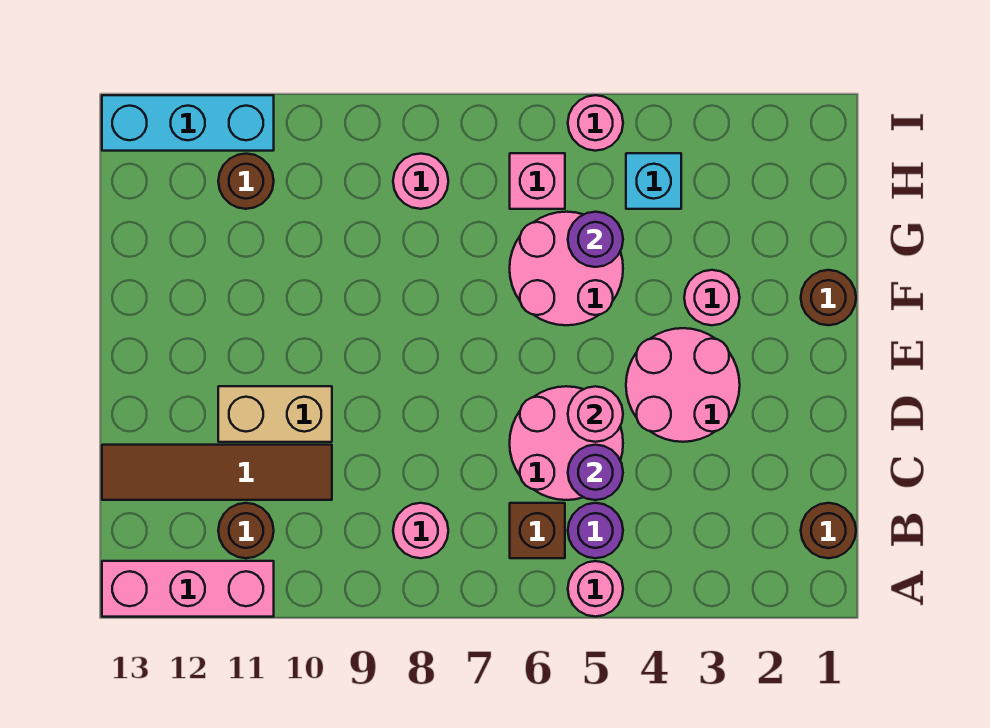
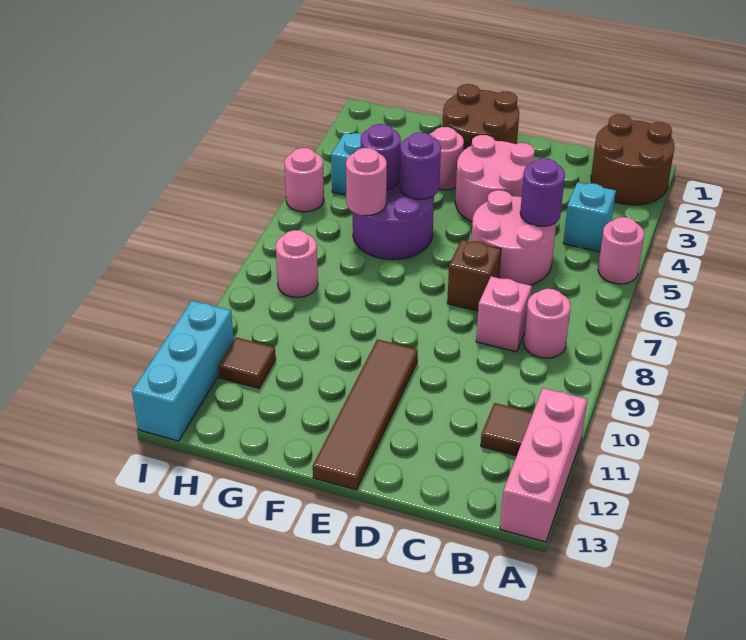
brown round brick B1 level 1 -> brown round brick A1:B2 level 1
none -> cyan brick B4 level 1
purple round brick B5 level 1 -> purple round brick F5 level 2
brown brick B6 level 1 -> brown brick D7 level 1
brown round brick B11 level 1 -> brown tile B11 level 1
brown tile C10:C13 level 1 -> brown tile E10:E13 level 1
pink round brick D5 level 2 -> pink round brick G6 level 2
tan brick D10:D11 level 1 -> none
brown round brick F1 level 1 -> brown round brick E1:F2 level 1
pink round brick F5:G6 level 1 -> purple round brick F5:G6 level 1
pink brick H6 level 1 -> pink brick C8 level 1
brown round brick H11 level 1 -> brown tile H11 level 1

